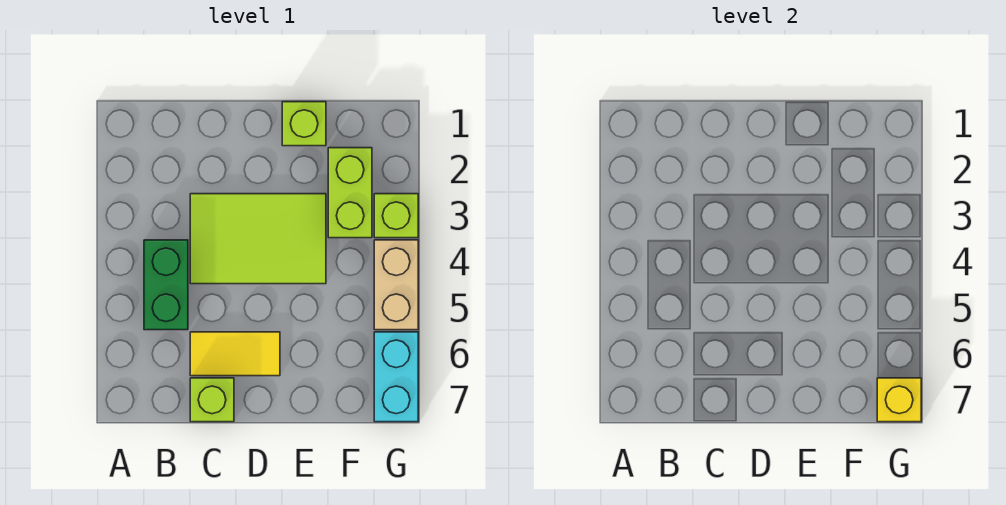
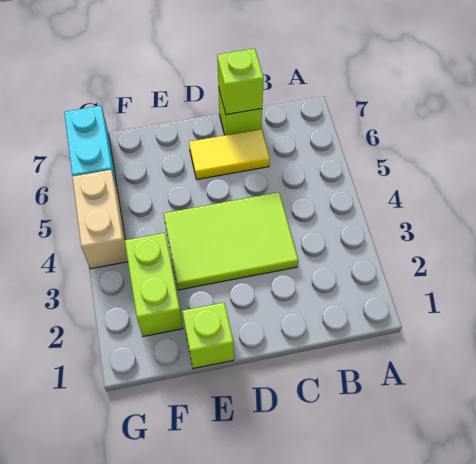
green brick B4:B5 level 1 -> none
lime brick G3 level 1 -> lime brick C7 level 2
yellow brick G7 level 2 -> none

